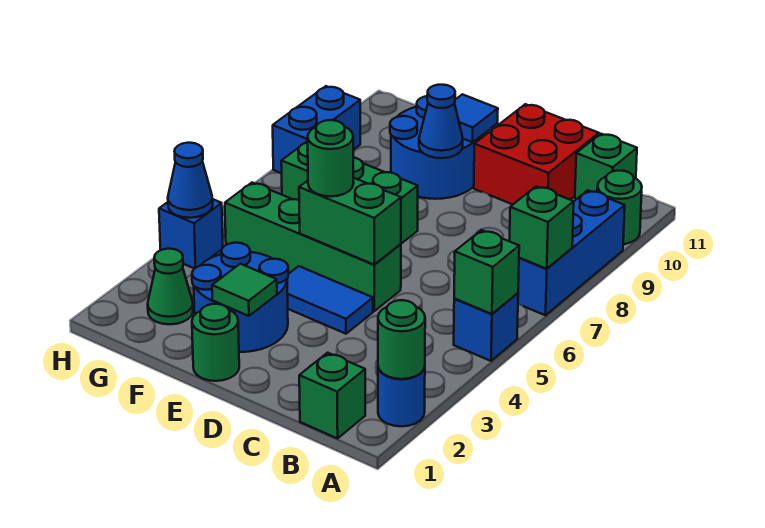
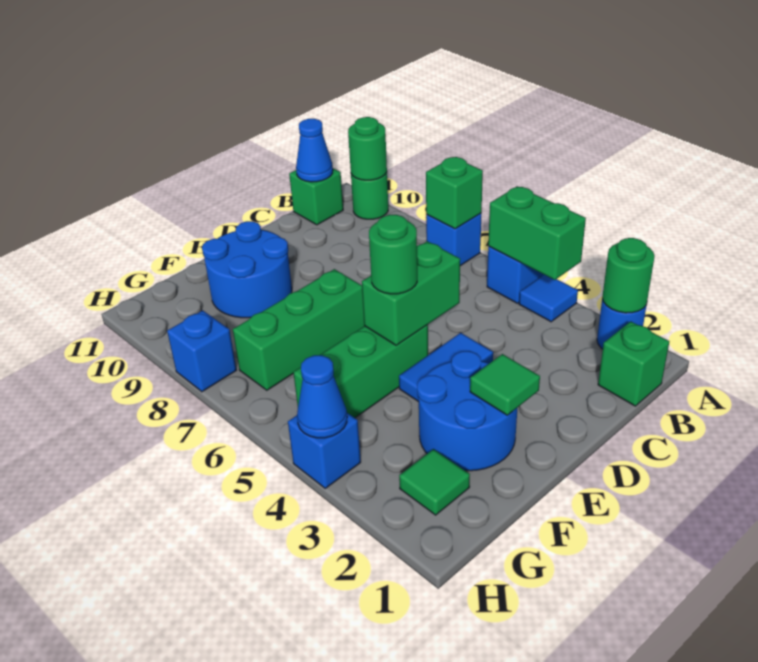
green brick A5 level 2 -> green brick A4:A5 level 2
blue brick A7:A9 level 1 -> blue brick A7 level 1
red brick C10:D11 level 1 -> none
green brick D5:G5 level 1 -> green brick E5:G5 level 1
green round brick E1 level 1 -> green round brick A10 level 2
blue cone E9 level 2 -> blue cone B11 level 2
blue tile E10 level 2 -> blue tile A4 level 1
green cone G2 level 1 -> green tile G2 level 1
blue brick H8:H9 level 1 -> blue brick H8 level 1

